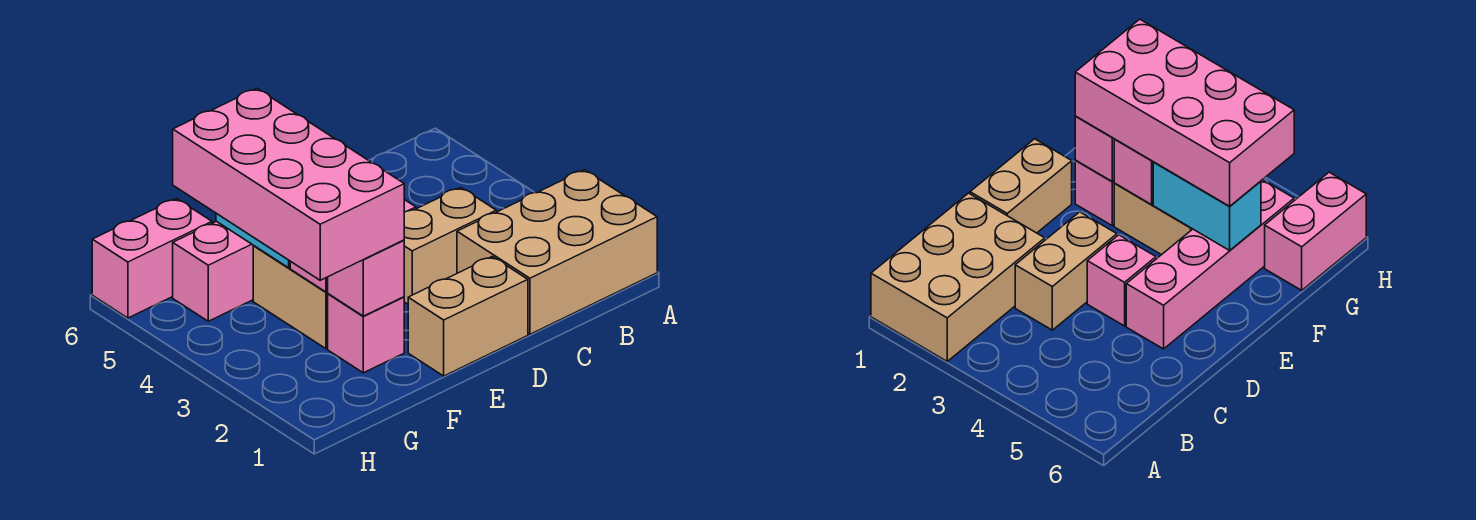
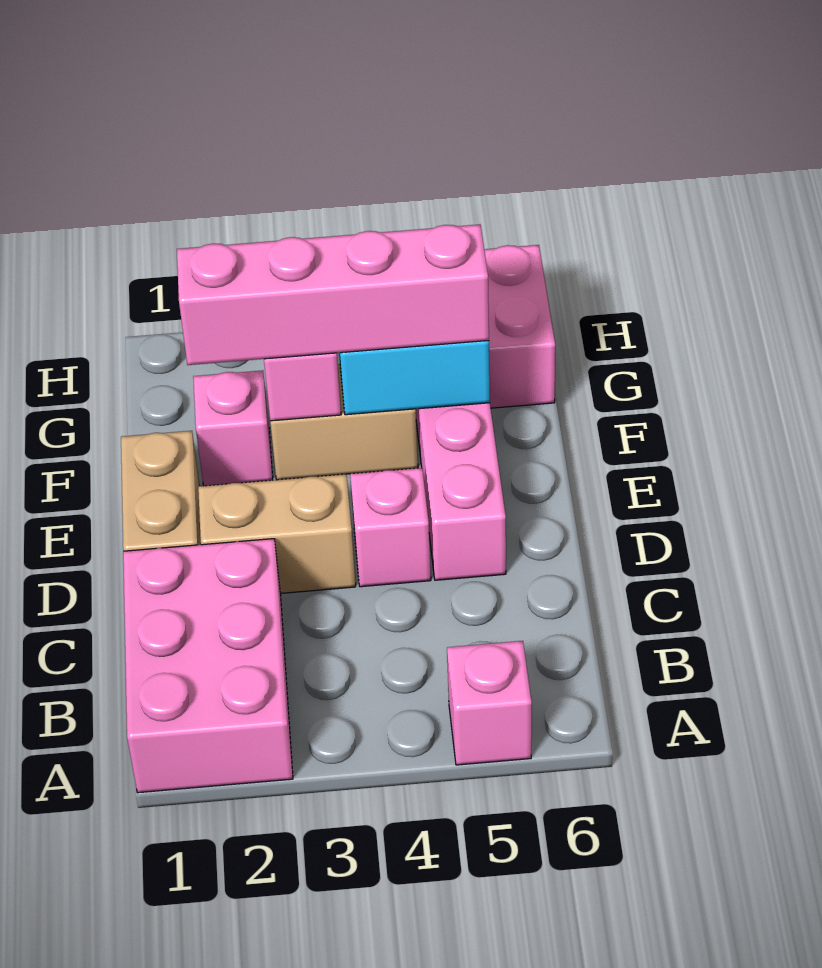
tan brick A1:C2 level 1 -> pink brick A1:C2 level 1
tan brick C3:D3 level 1 -> tan brick D2:D3 level 1
pink brick F2 level 2 -> pink brick A5 level 1
pink brick F2:G5 level 3 -> pink brick F2:F5 level 3

